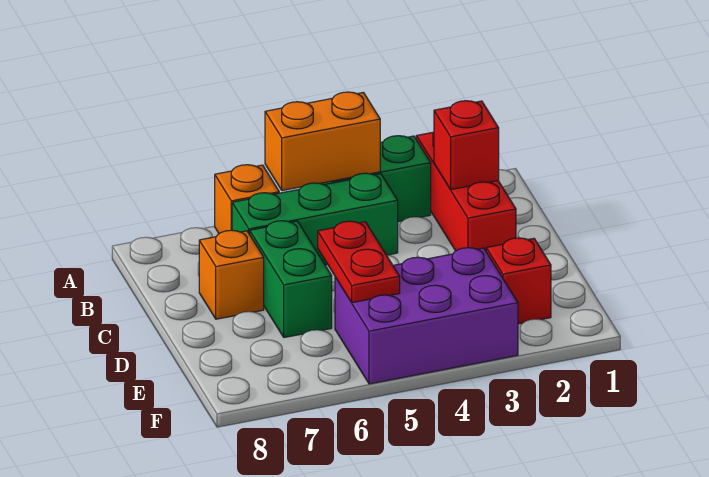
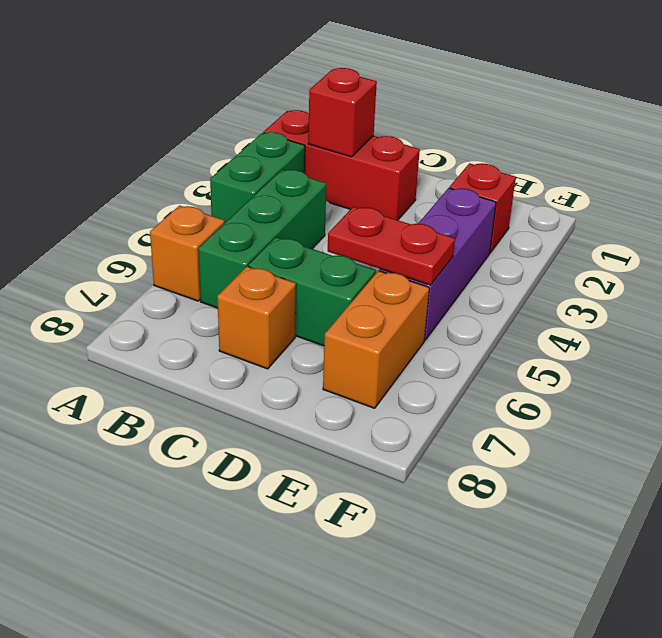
orange brick A4:A5 level 2 -> orange brick E6:E7 level 1
purple brick E3:F5 level 1 -> purple brick E3:E5 level 1

